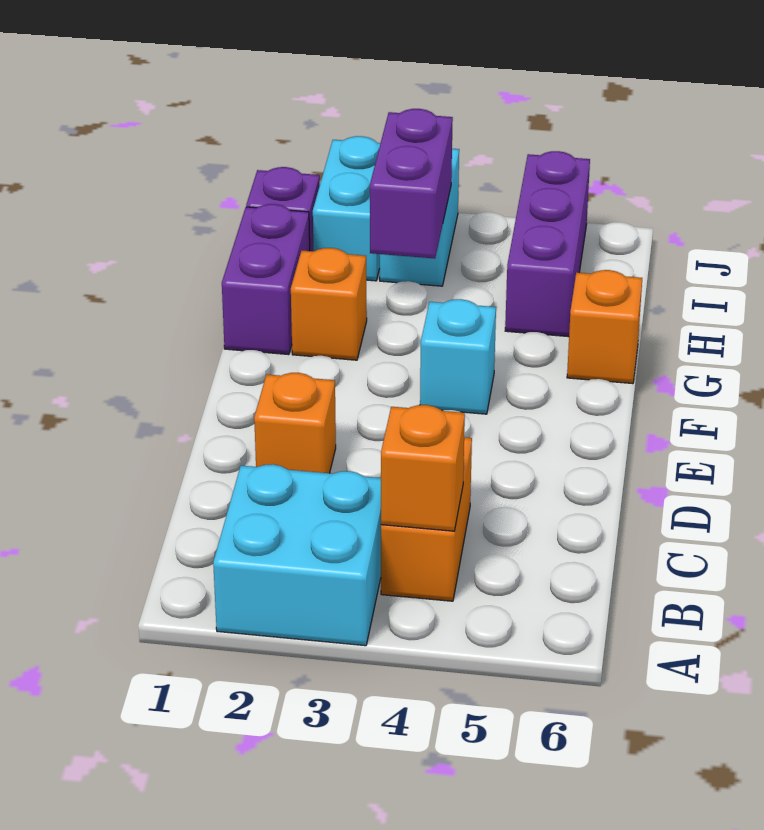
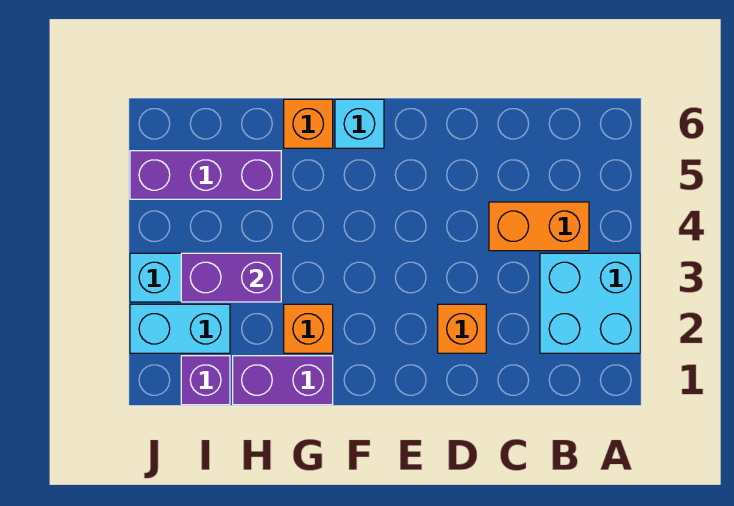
orange brick B4 level 2 -> none
cyan brick F4 level 1 -> cyan brick F6 level 1

